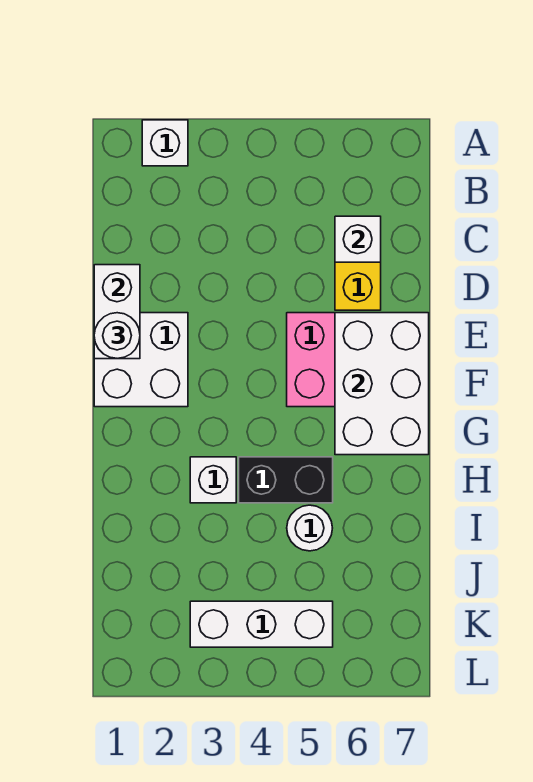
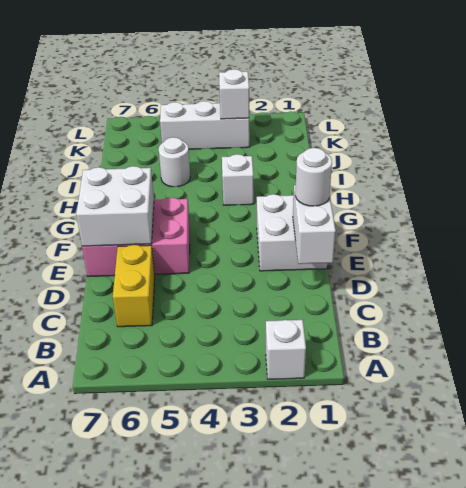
white brick C6 level 2 -> white brick K3 level 2
white brick E6:G7 level 2 -> white brick E6:F7 level 2
black brick H4:H5 level 1 -> none

